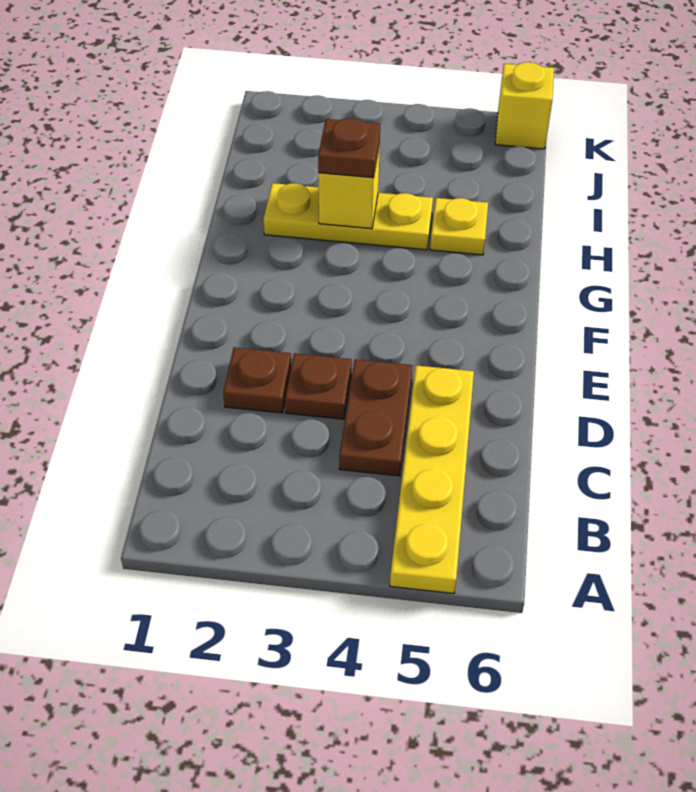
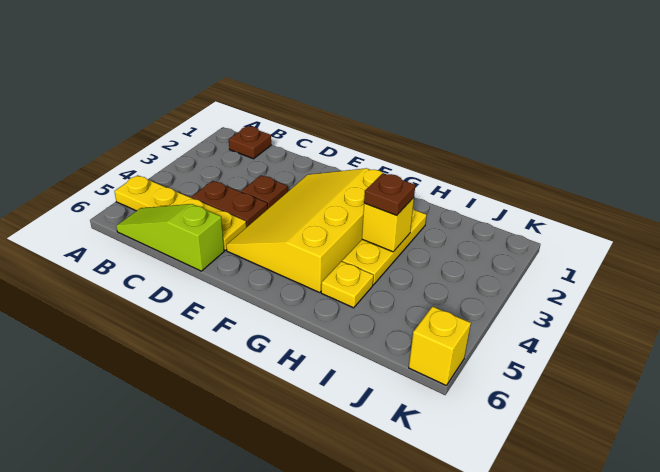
none -> lime slope B6:D6 level 1 top D
brown plate D2 level 1 -> brown plate B1 level 1
none -> yellow slope E2:G5 level 1 top G

